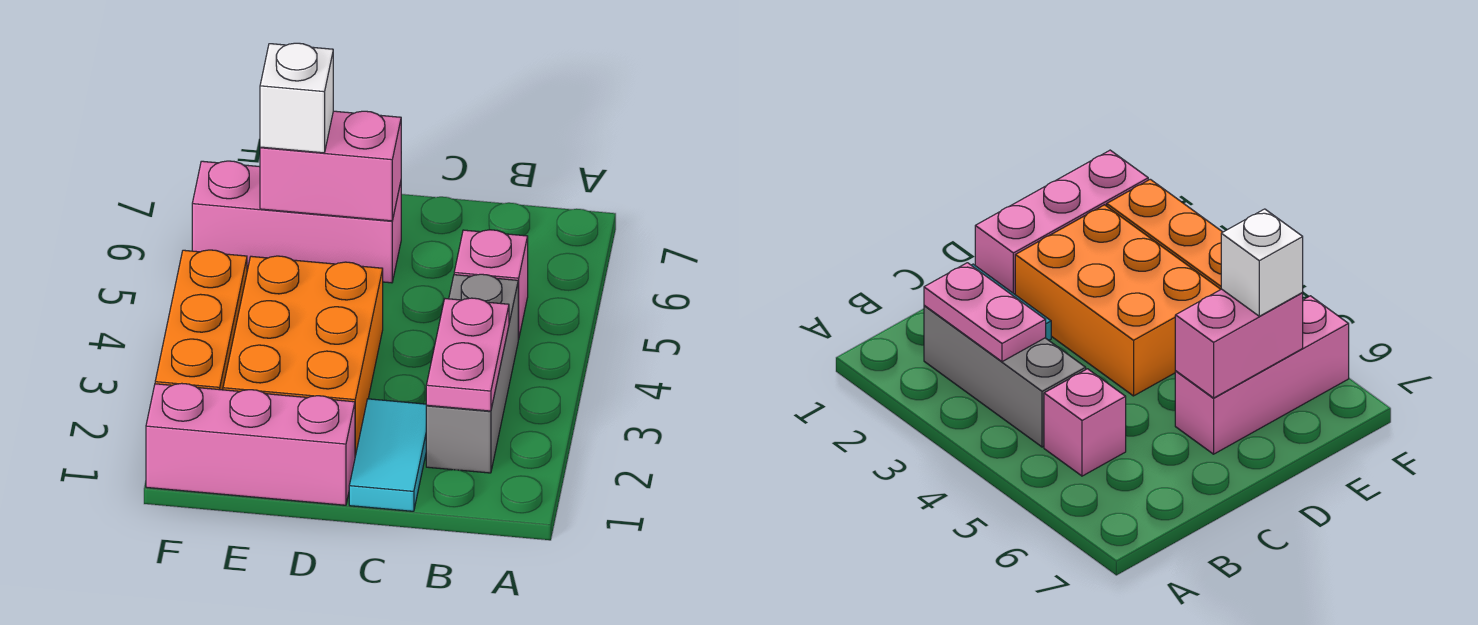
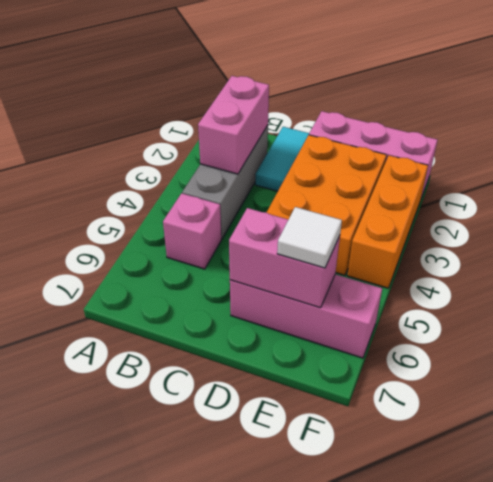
pink plate B2:B3 level 2 -> pink brick B2:B3 level 2
white brick E6 level 3 -> white tile E6 level 3

